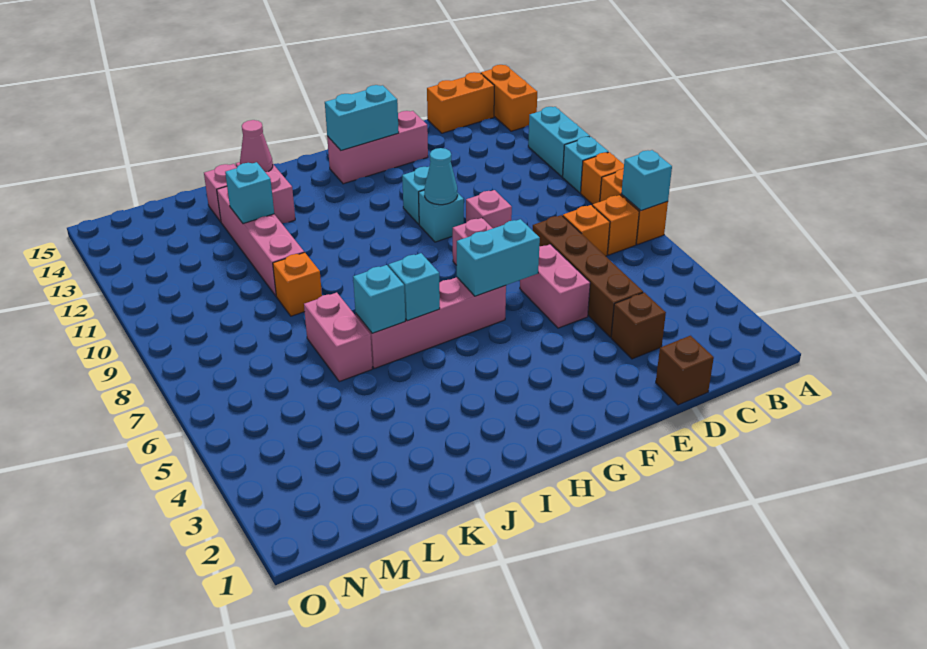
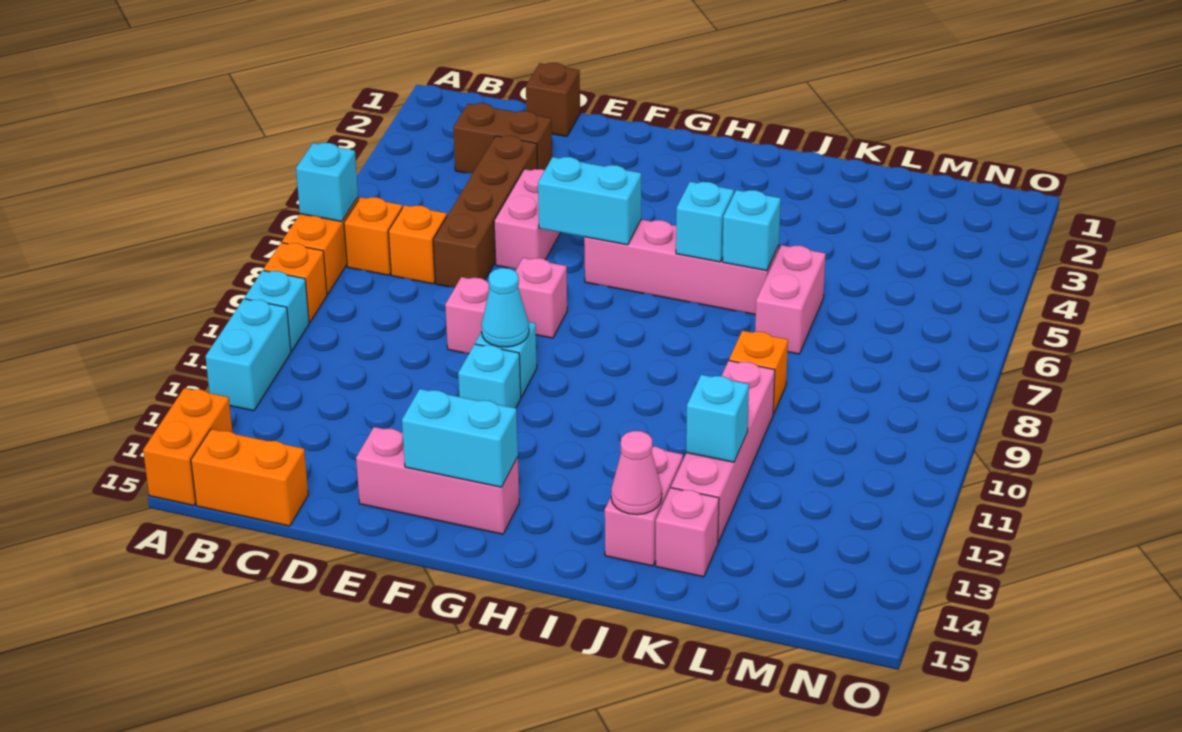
brown brick D3 level 1 -> brown brick C3:D3 level 1

